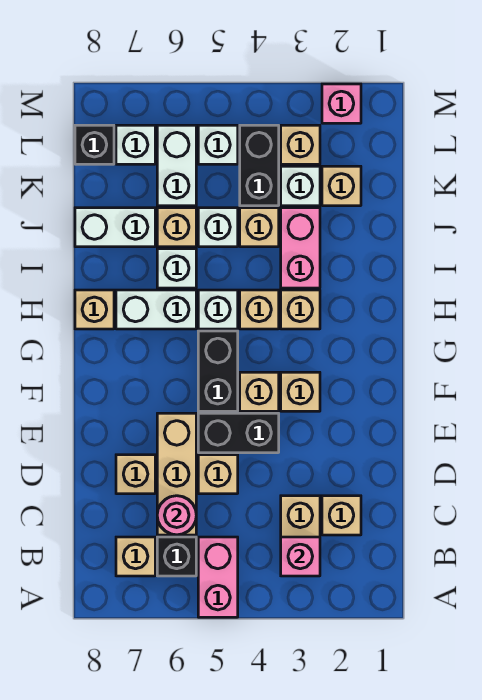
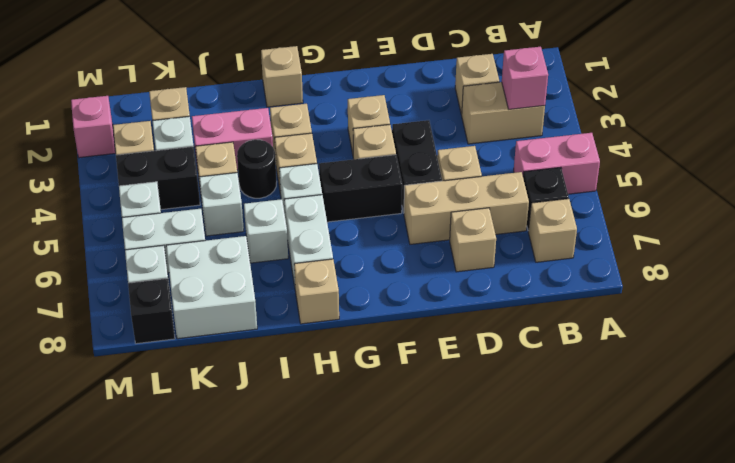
pink round brick C6 level 2 -> none
none -> black round brick I4 level 1
tan brick J6 level 1 -> tan brick H1 level 1
white brick J7:J8 level 1 -> white brick J7:K8 level 1

